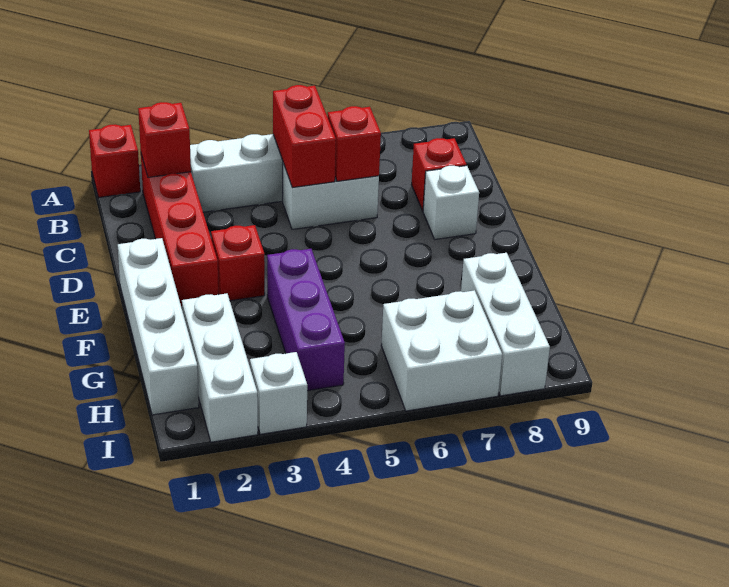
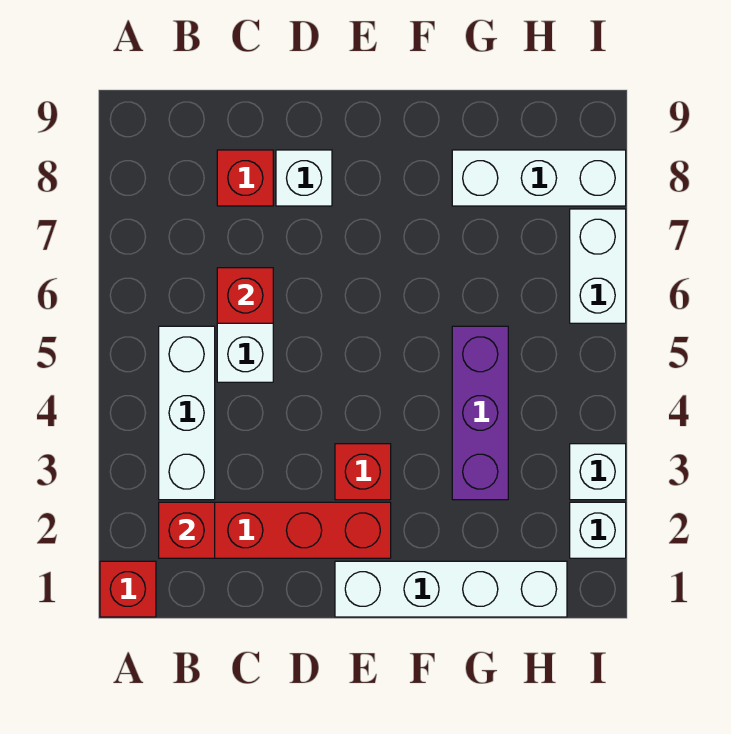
red brick B5:C5 level 2 -> none
purple brick F4:H4 level 1 -> purple brick G3:G5 level 1
white brick G2:I2 level 1 -> white brick I2 level 1
white brick H6:I7 level 1 -> white brick I6:I7 level 1

